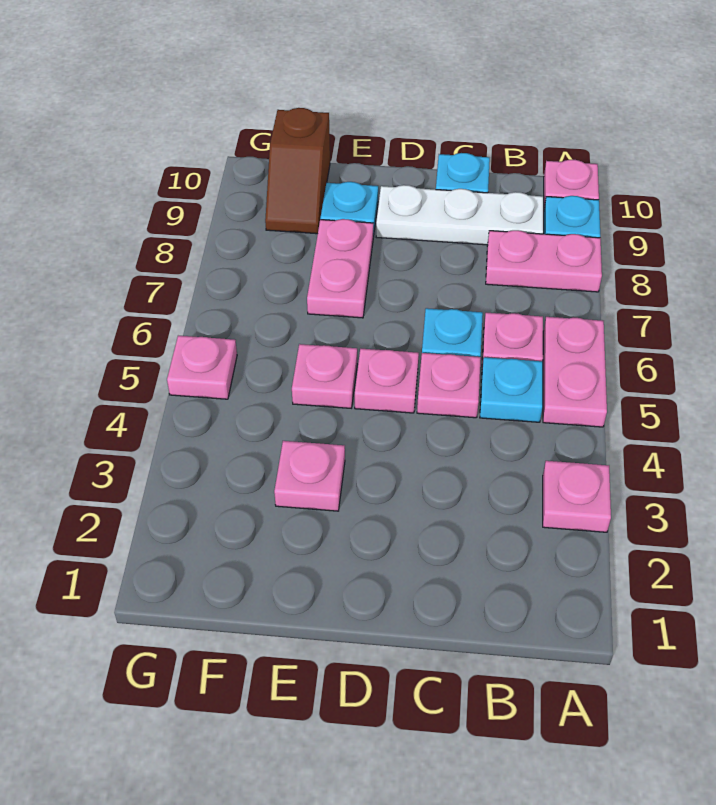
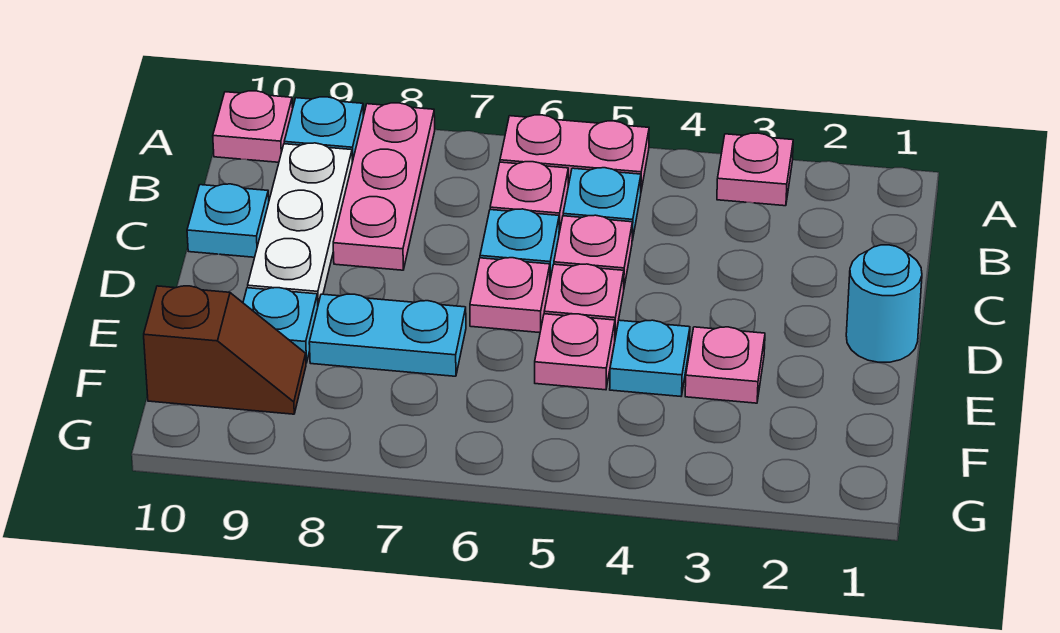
pink plate A8:B8 level 1 -> pink plate A8:C8 level 1
none -> cyan round brick D1 level 1
none -> cyan plate E4 level 1
pink plate E7:E8 level 1 -> cyan plate E7:E8 level 1
pink plate G5 level 1 -> pink plate D6 level 1

